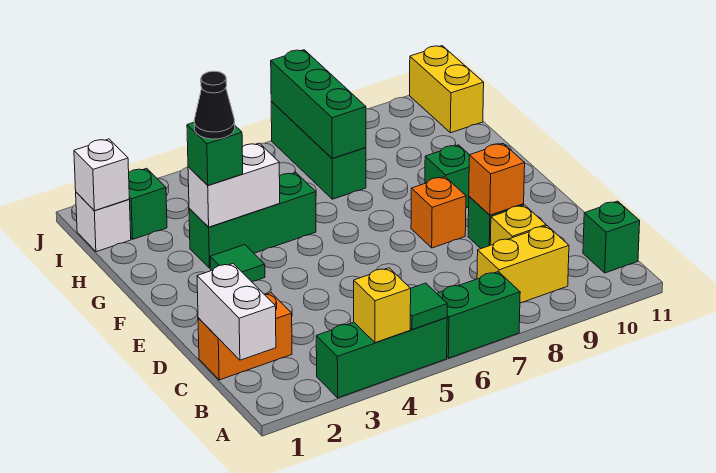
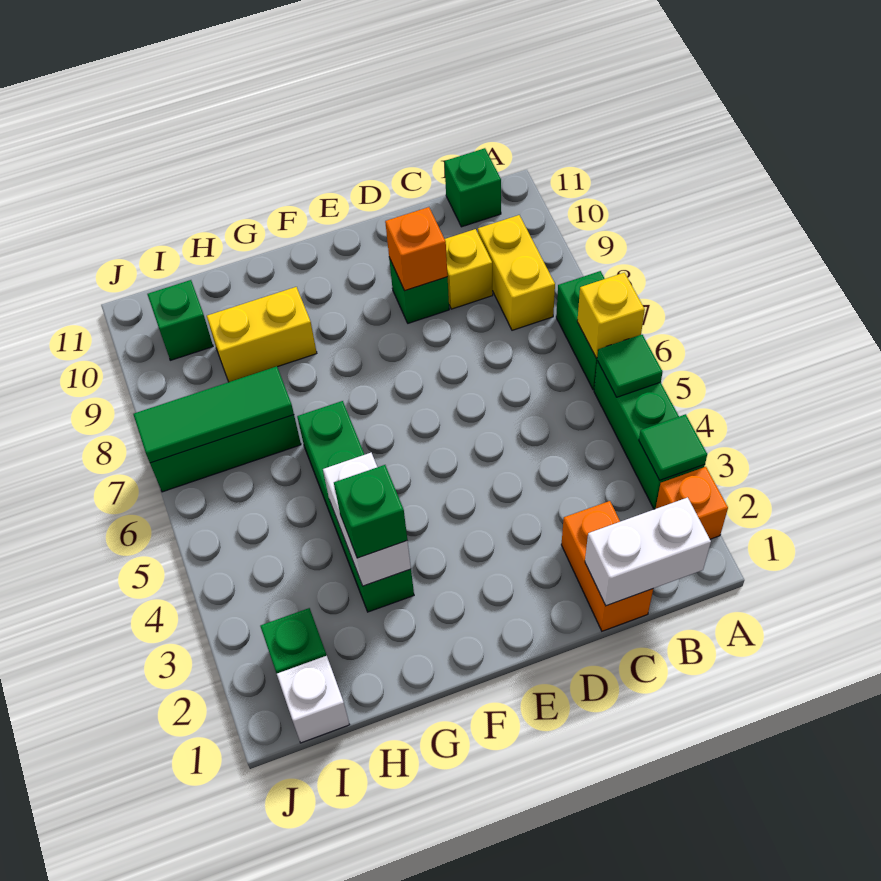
yellow brick A4 level 2 -> yellow brick A6 level 2
orange brick E8 level 1 -> orange brick A2 level 1
green tile F3 level 1 -> green tile A3 level 2
green brick F9 level 1 -> green brick I10 level 1
green brick G3:G5 level 1 -> green brick G3:G6 level 1
black cone G3 level 4 -> none
green brick H7:J7 level 2 -> green tile H7:J7 level 2
white brick I1 level 2 -> none
yellow brick I11:J11 level 1 -> yellow brick G9:H9 level 1

